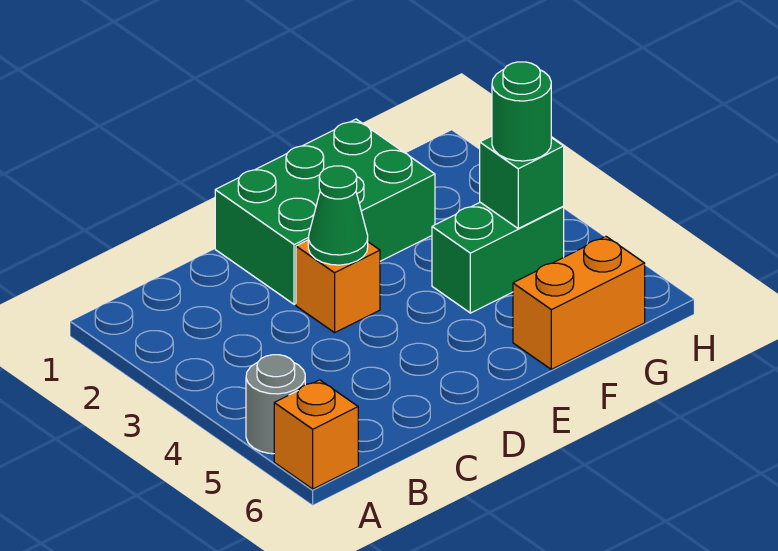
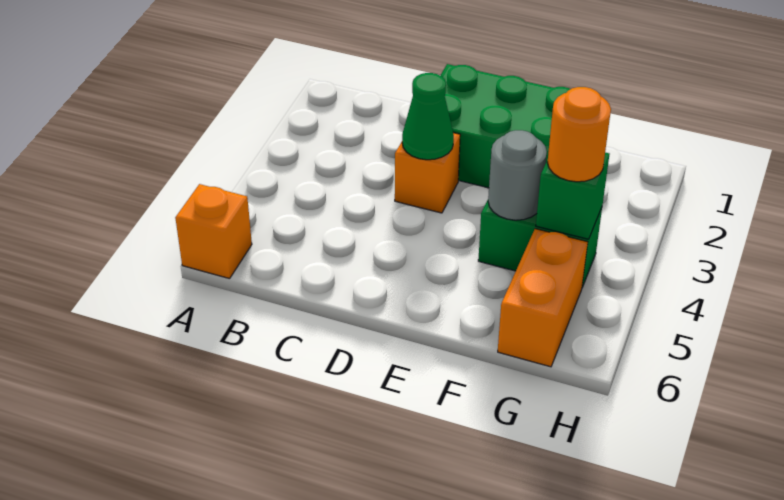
grey round brick A5 level 1 -> grey round brick F4 level 2
orange brick F6:G6 level 1 -> orange brick G5:G6 level 1
green round brick G4 level 3 -> orange round brick G4 level 3

